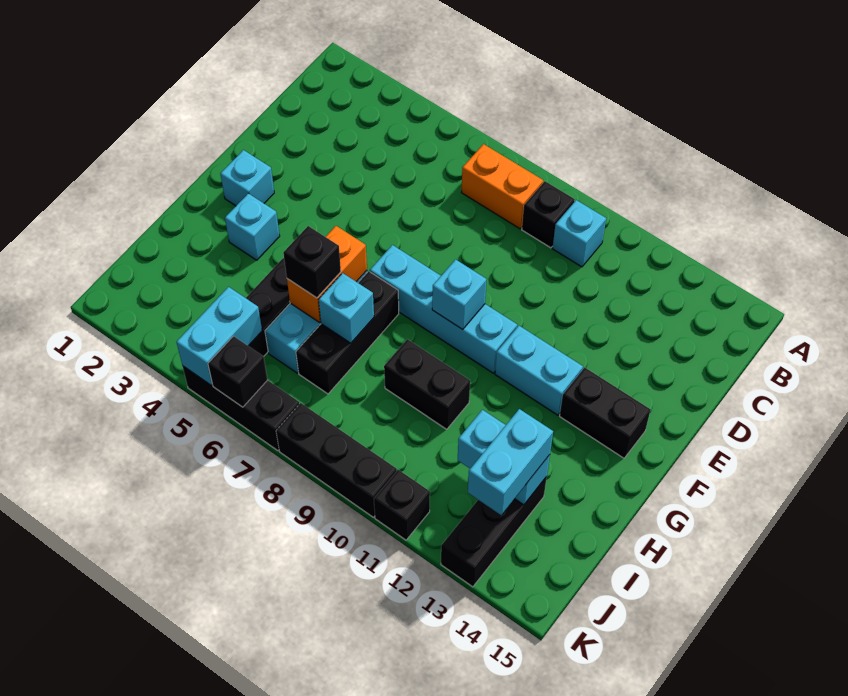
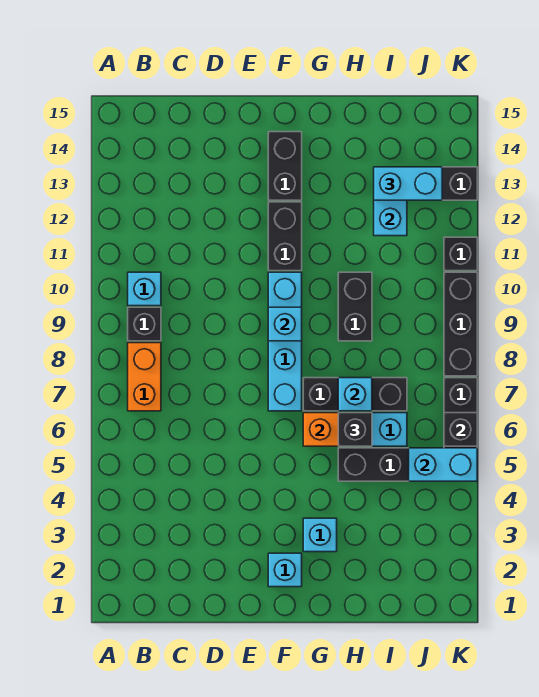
cyan brick F11:F12 level 1 -> black brick F11:F12 level 1

